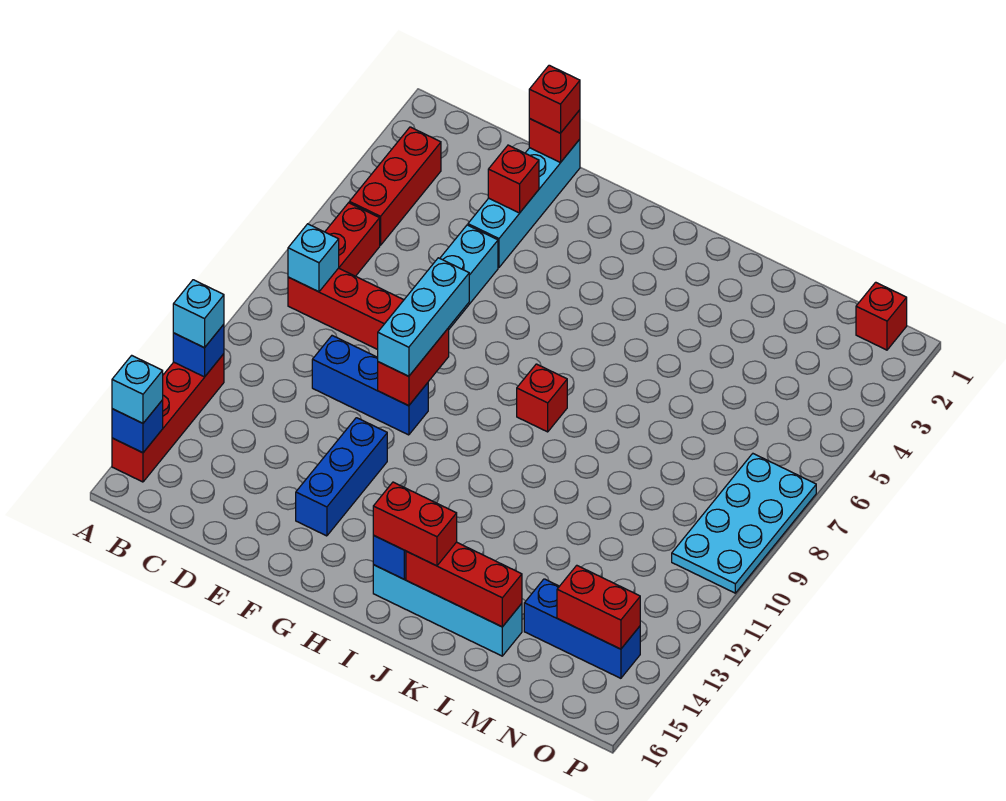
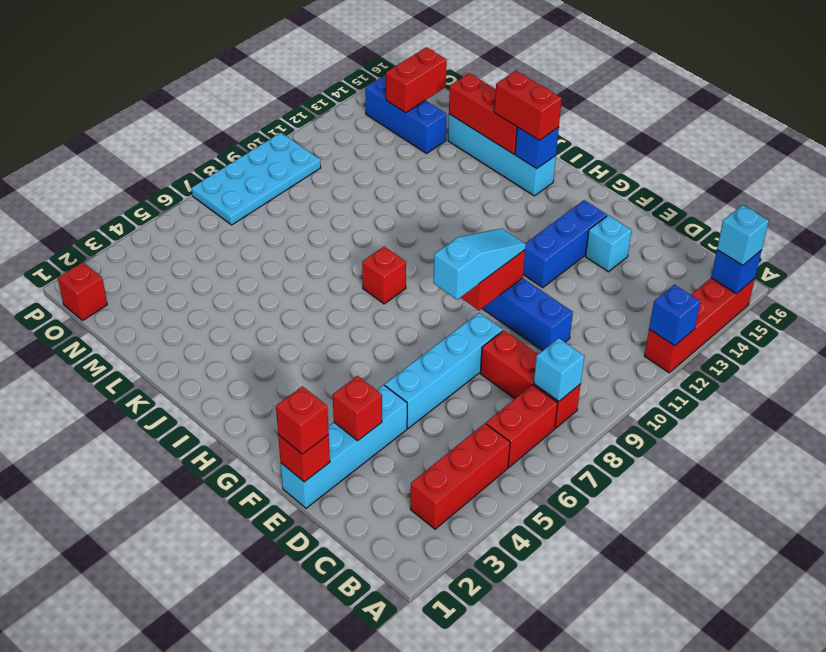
cyan brick A12 level 3 -> cyan brick E14 level 1
cyan brick F8:F10 level 3 -> cyan slope F8:F10 level 3 top 8
red brick N14:O14 level 2 -> red brick N14:N15 level 2

